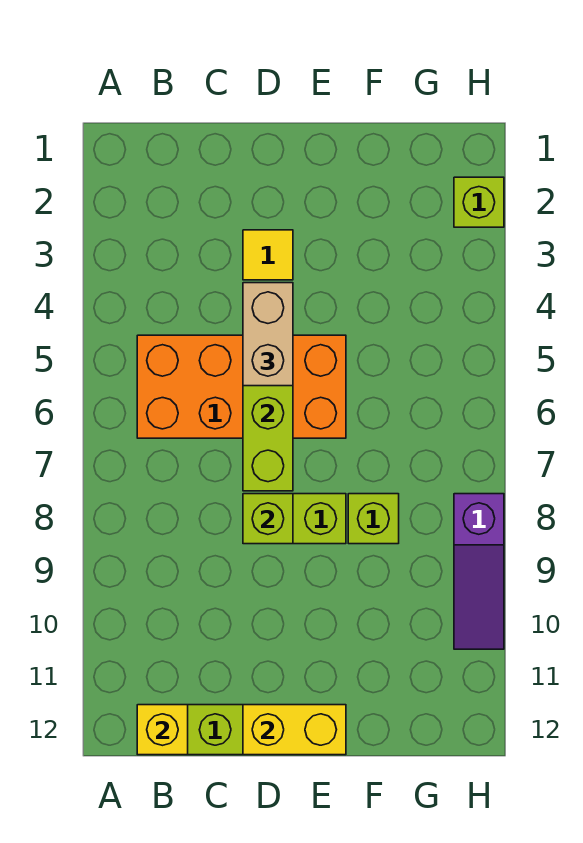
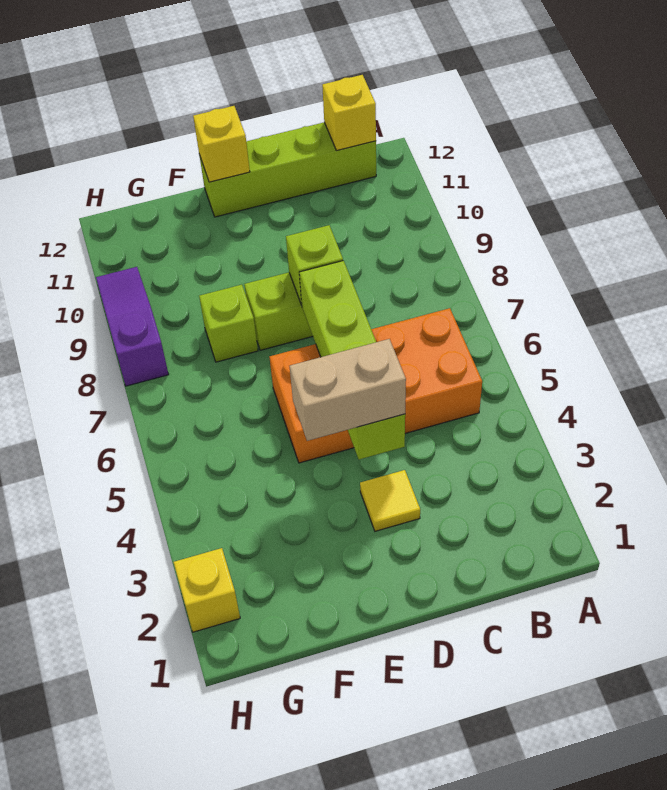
tan brick D4:D5 level 3 -> tan brick D4:E4 level 3
yellow brick D12:E12 level 2 -> yellow brick E12 level 2
lime brick H2 level 1 -> yellow brick H2 level 1

